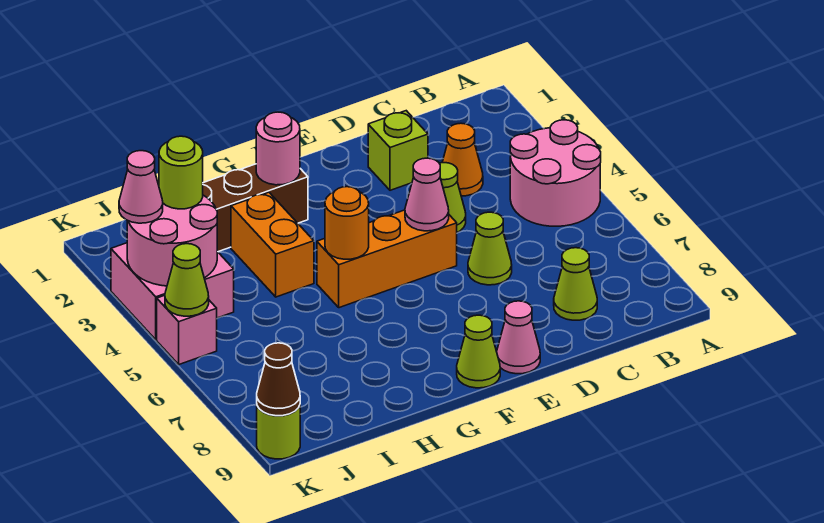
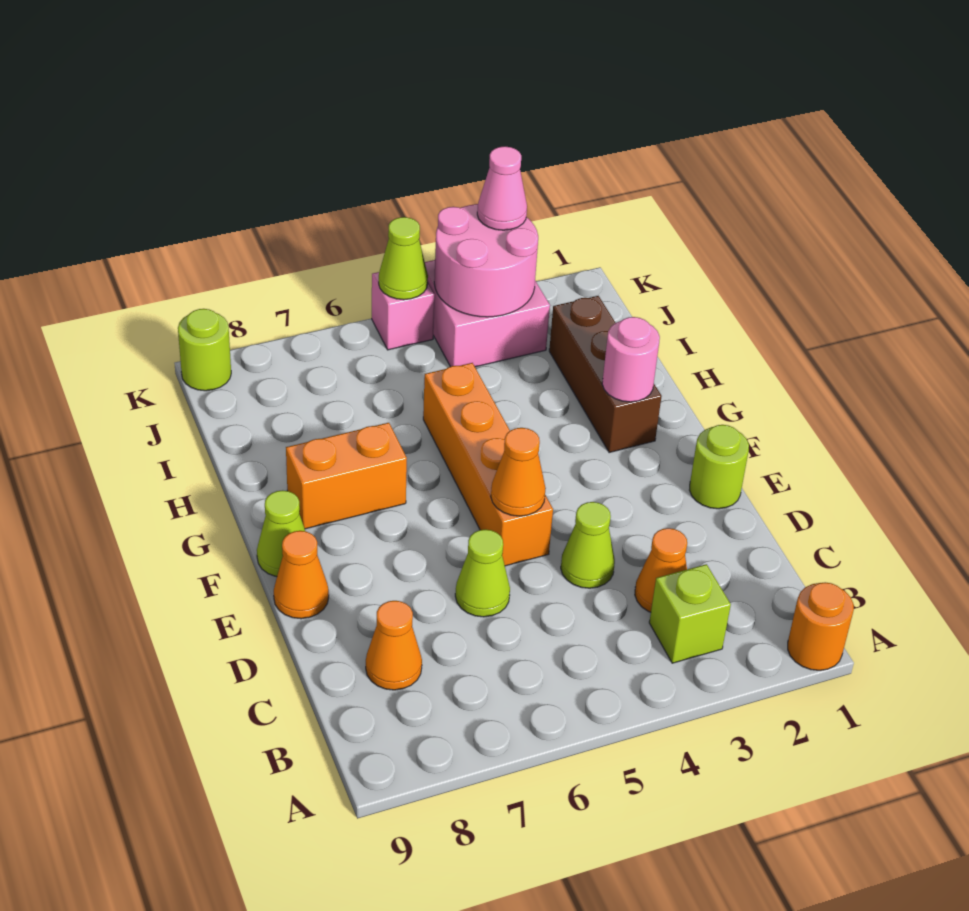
pink round brick A4:B5 level 1 -> none
lime cone C8 level 1 -> orange cone C8 level 1
lime brick D2 level 1 -> lime brick B3 level 1
orange brick E5:G5 level 1 -> orange brick E5:H5 level 1
pink cone E5 level 2 -> orange cone E5 level 2
pink cone E9 level 1 -> orange cone E9 level 1
orange round brick G5 level 2 -> orange round brick A1 level 1
orange brick H3:H4 level 1 -> orange brick G7:G8 level 1
lime round brick J3 level 3 -> lime round brick E1 level 1
brown cone K9 level 2 -> none

